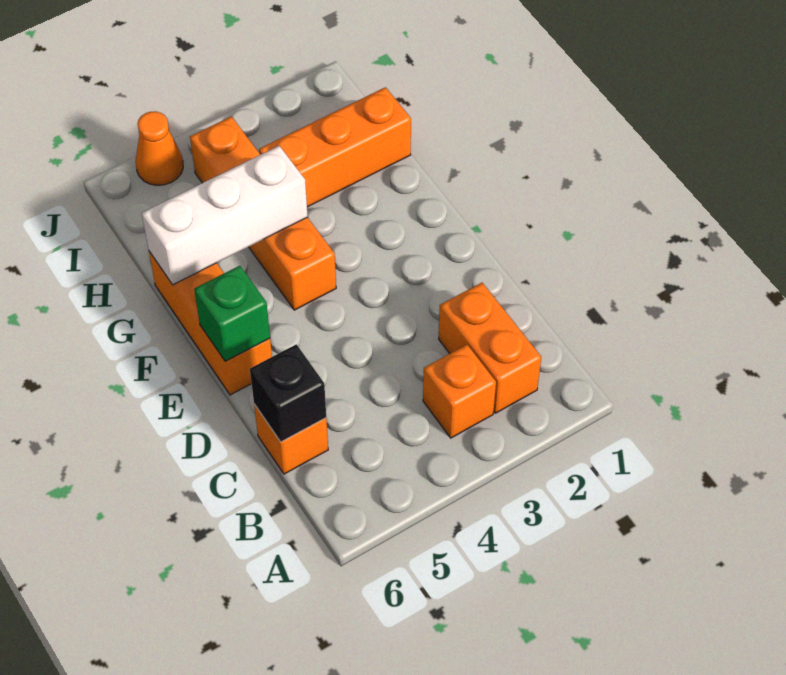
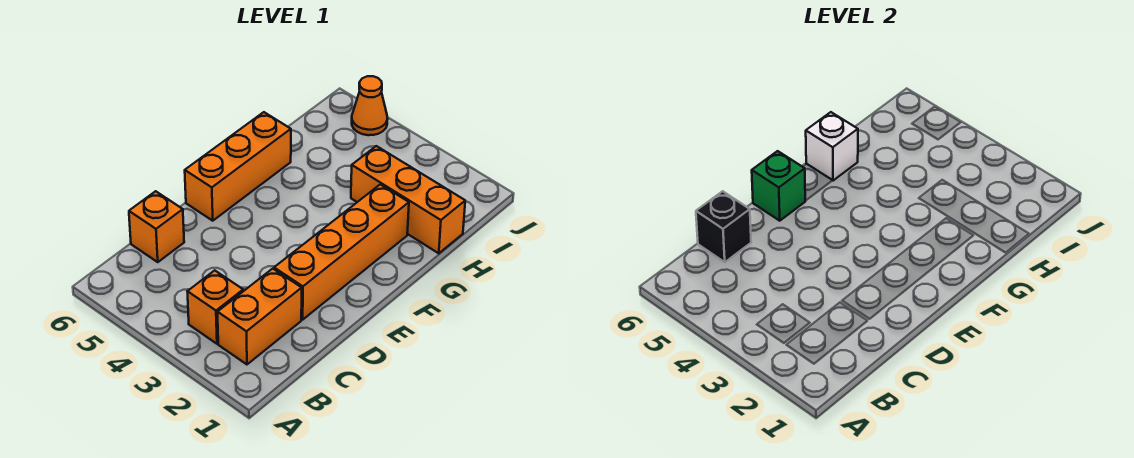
orange brick F4:I4 level 1 -> orange brick D2:G2 level 1
white brick G4:G6 level 2 -> white brick G6 level 2

